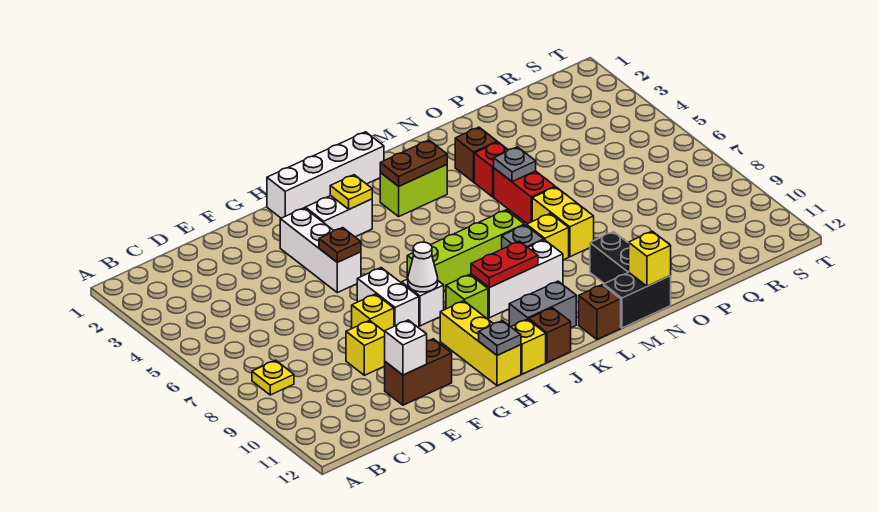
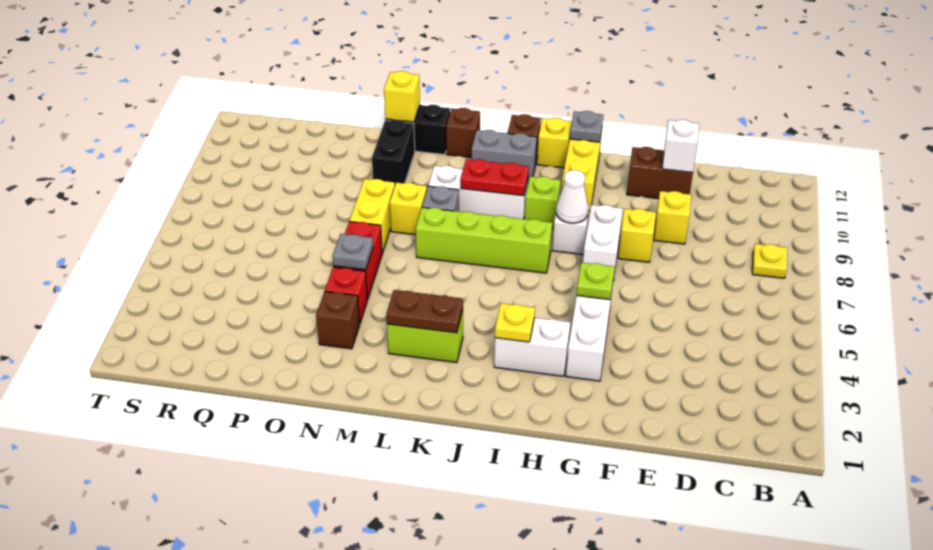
brown plate G5 level 2 -> lime plate G5 level 2
white brick H1:K1 level 1 -> none

